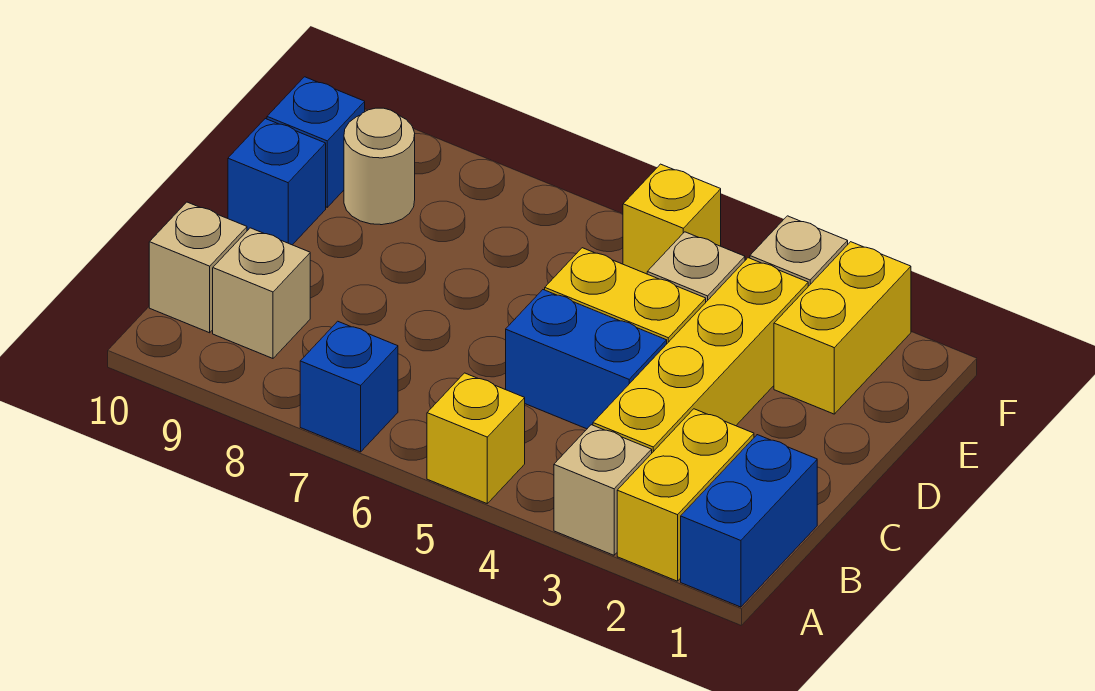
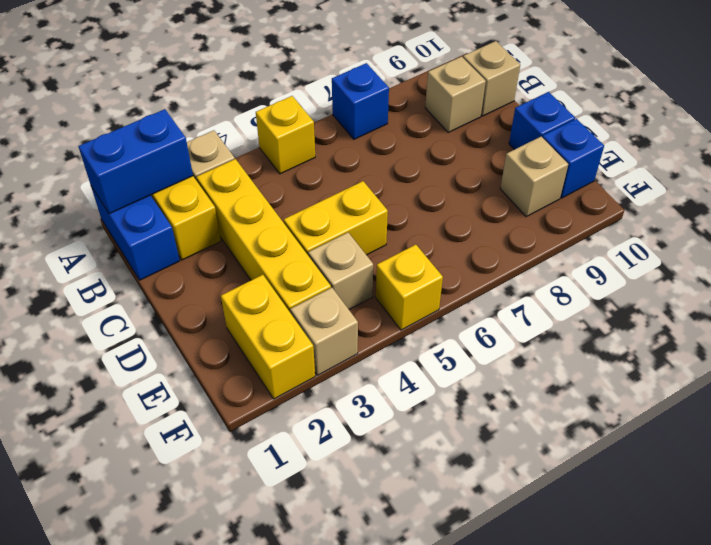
blue brick C4:C5 level 1 -> blue brick A1:A2 level 2
tan round brick E9 level 1 -> tan brick E9 level 1

